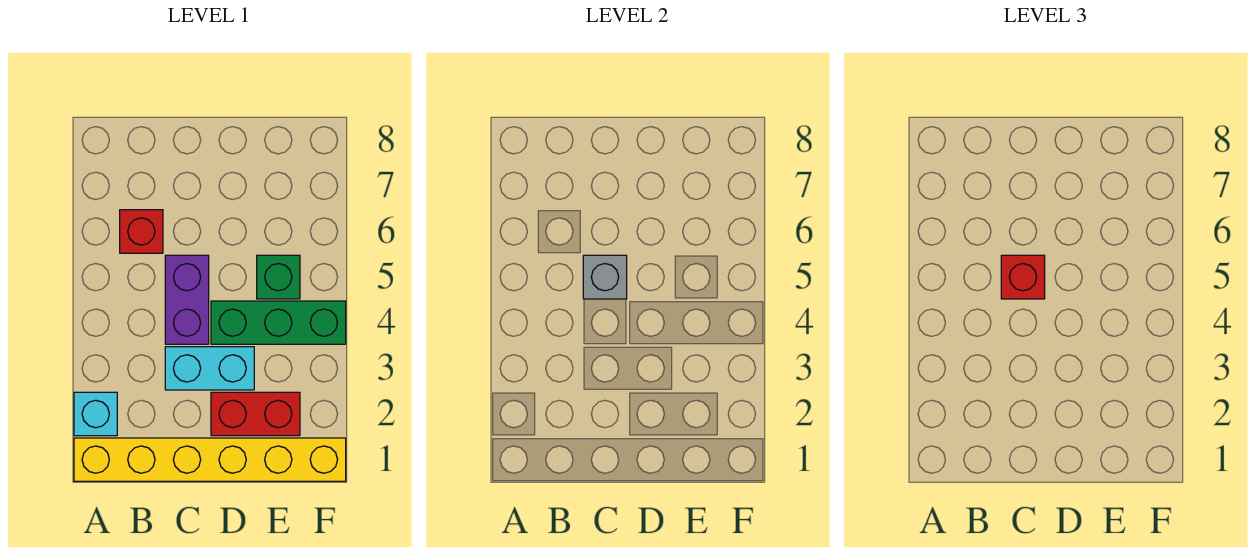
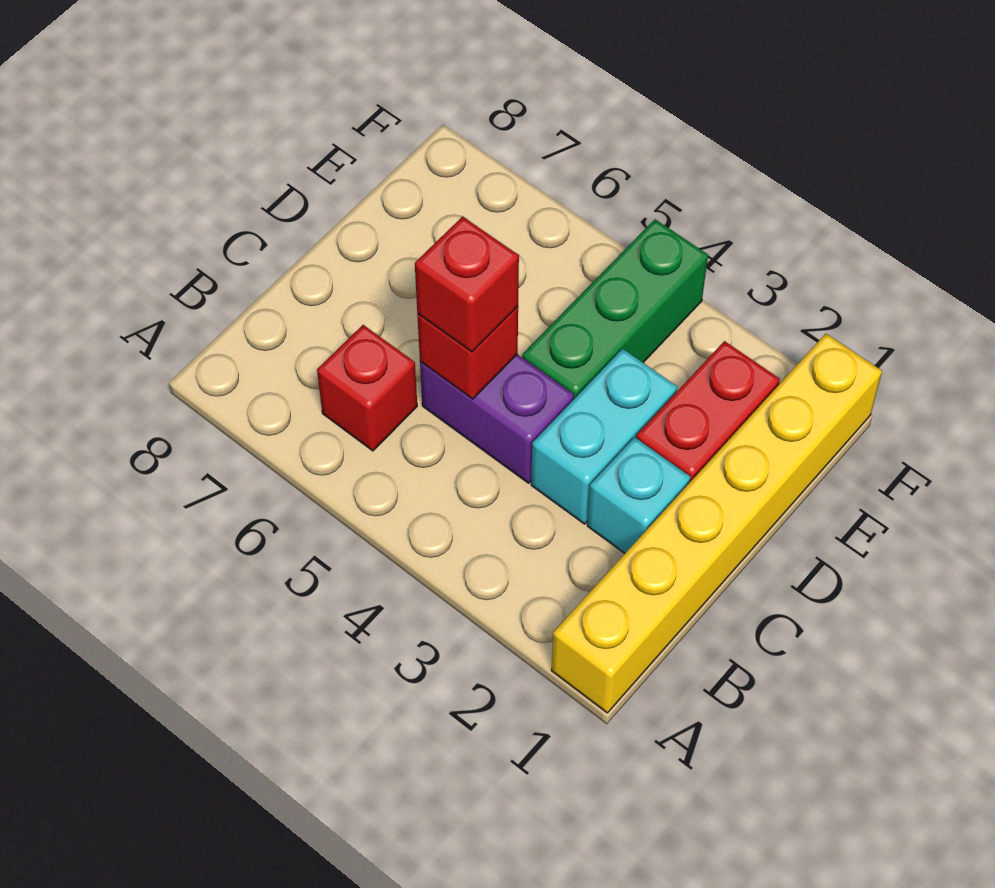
cyan brick A2 level 1 -> cyan brick C2 level 1
grey brick C5 level 2 -> red brick C5 level 2
green brick E5 level 1 -> none

